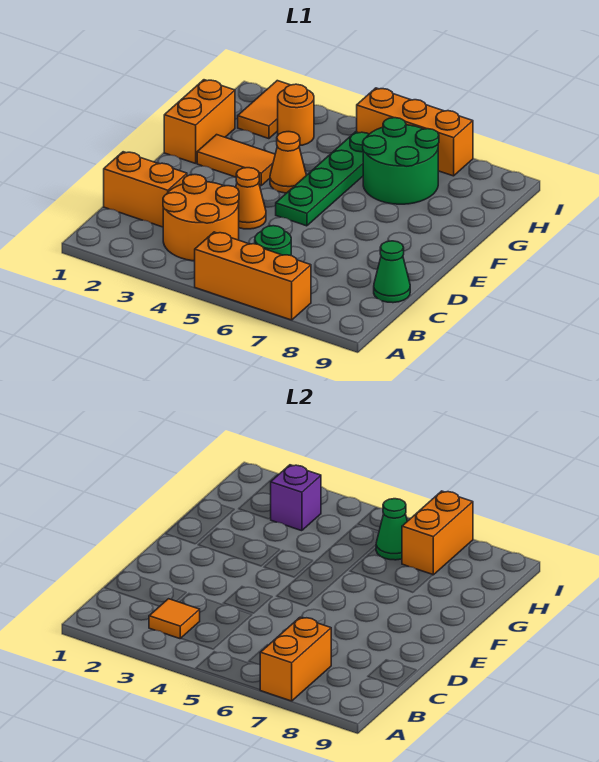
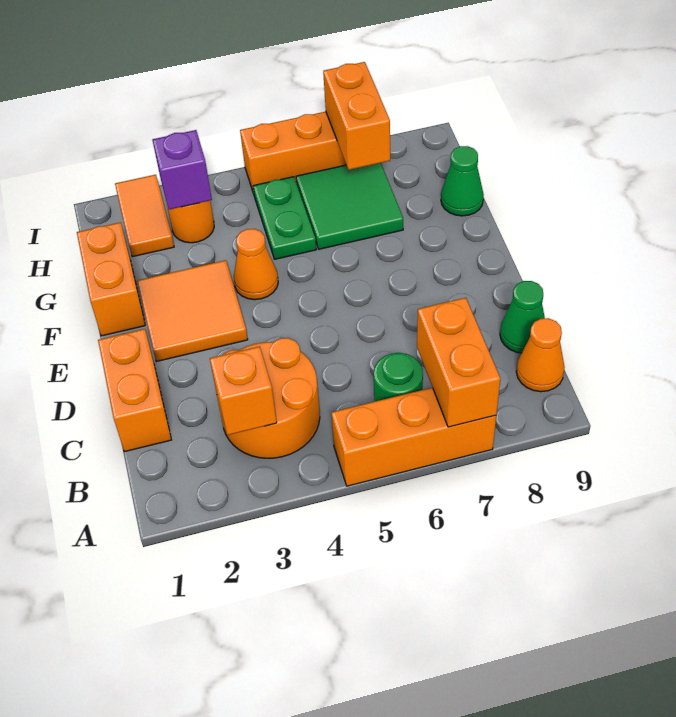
orange tile B3 level 2 -> orange brick B3 level 2
orange brick C1:C2 level 1 -> orange brick C1:D1 level 1
orange cone D4 level 1 -> orange cone B9 level 1
green plate E5:H5 level 1 -> green plate G5:H5 level 1
orange tile F2:F3 level 1 -> orange tile E2:F3 level 1
green round brick G6:H7 level 1 -> green tile G6:H7 level 1
green cone H6 level 2 -> green cone G9 level 1

